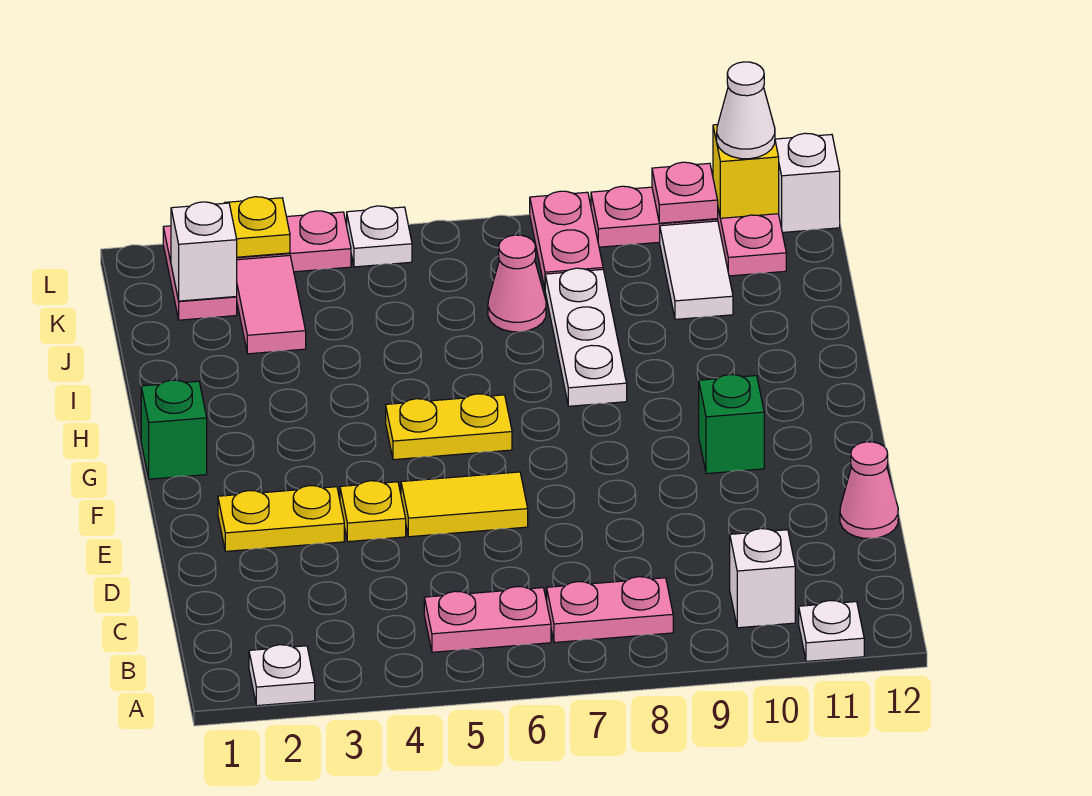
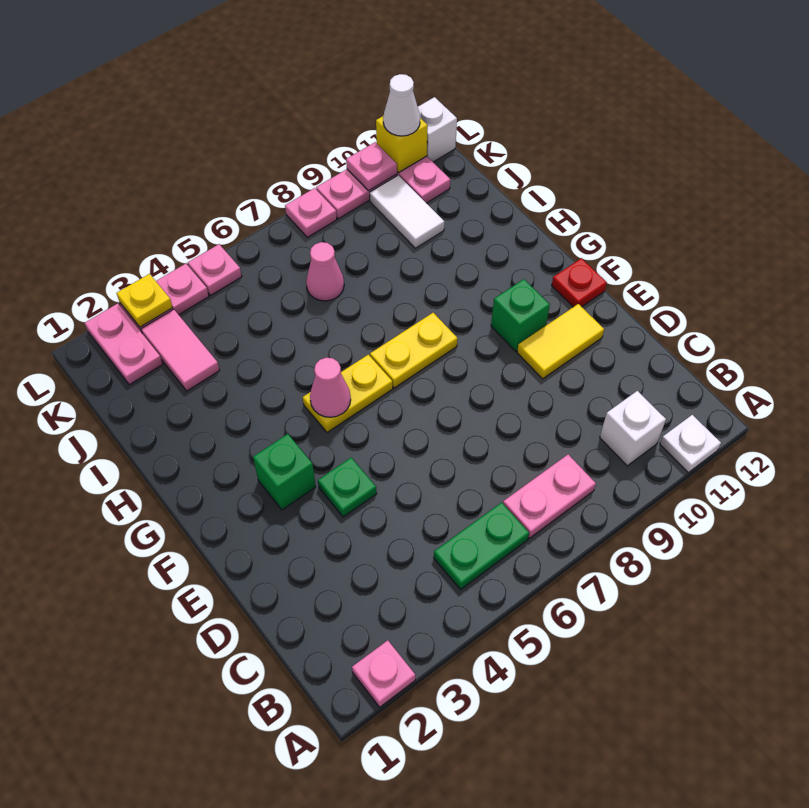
white plate A2 level 1 -> pink plate A2 level 1
pink plate B5:B6 level 1 -> green plate B5:B6 level 1
pink cone D12 level 1 -> pink cone G5 level 2
yellow plate E2:E3 level 1 -> yellow plate G7:G8 level 1
yellow plate E4 level 1 -> green plate E4 level 1
yellow tile E5:E6 level 1 -> yellow tile E10:E11 level 1
none -> red plate F12 level 1
green brick G1 level 1 -> green brick F3 level 1
white plate H8:J8 level 1 -> none
white brick K2 level 2 -> none
pink plate K8:L8 level 1 -> pink plate L8 level 1
white plate L5 level 1 -> pink plate L5 level 1

